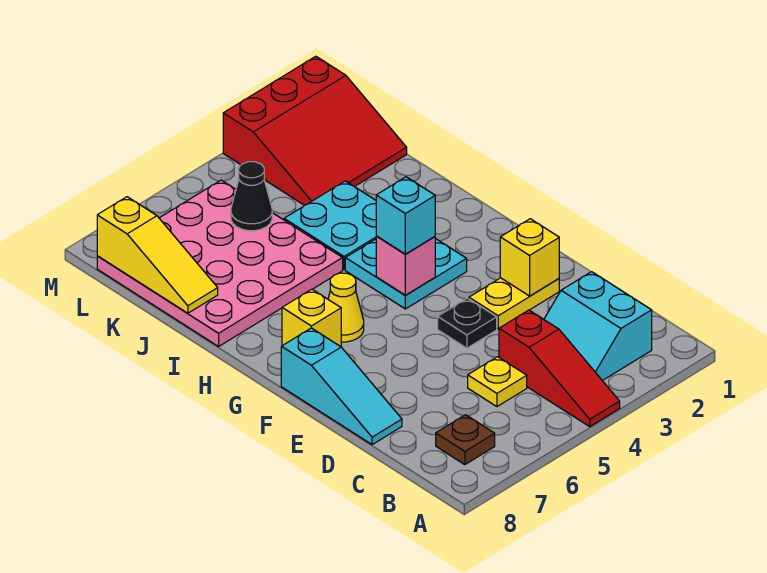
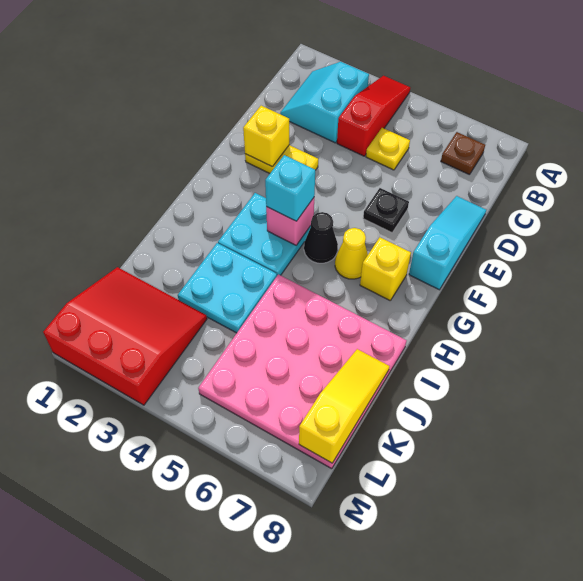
cyan slope B2:C3 level 1 top 2 -> cyan slope B2:C3 level 1 top 3
black plate E4 level 1 -> black plate E6 level 1
black cone K5 level 2 -> black cone G5 level 1

